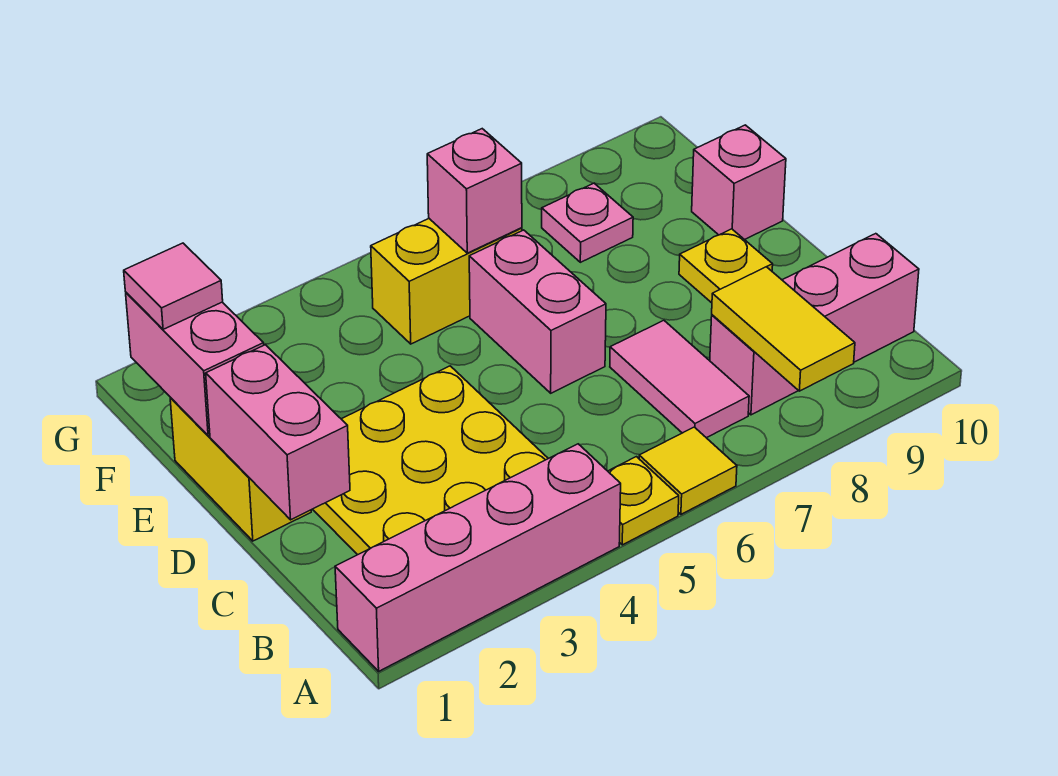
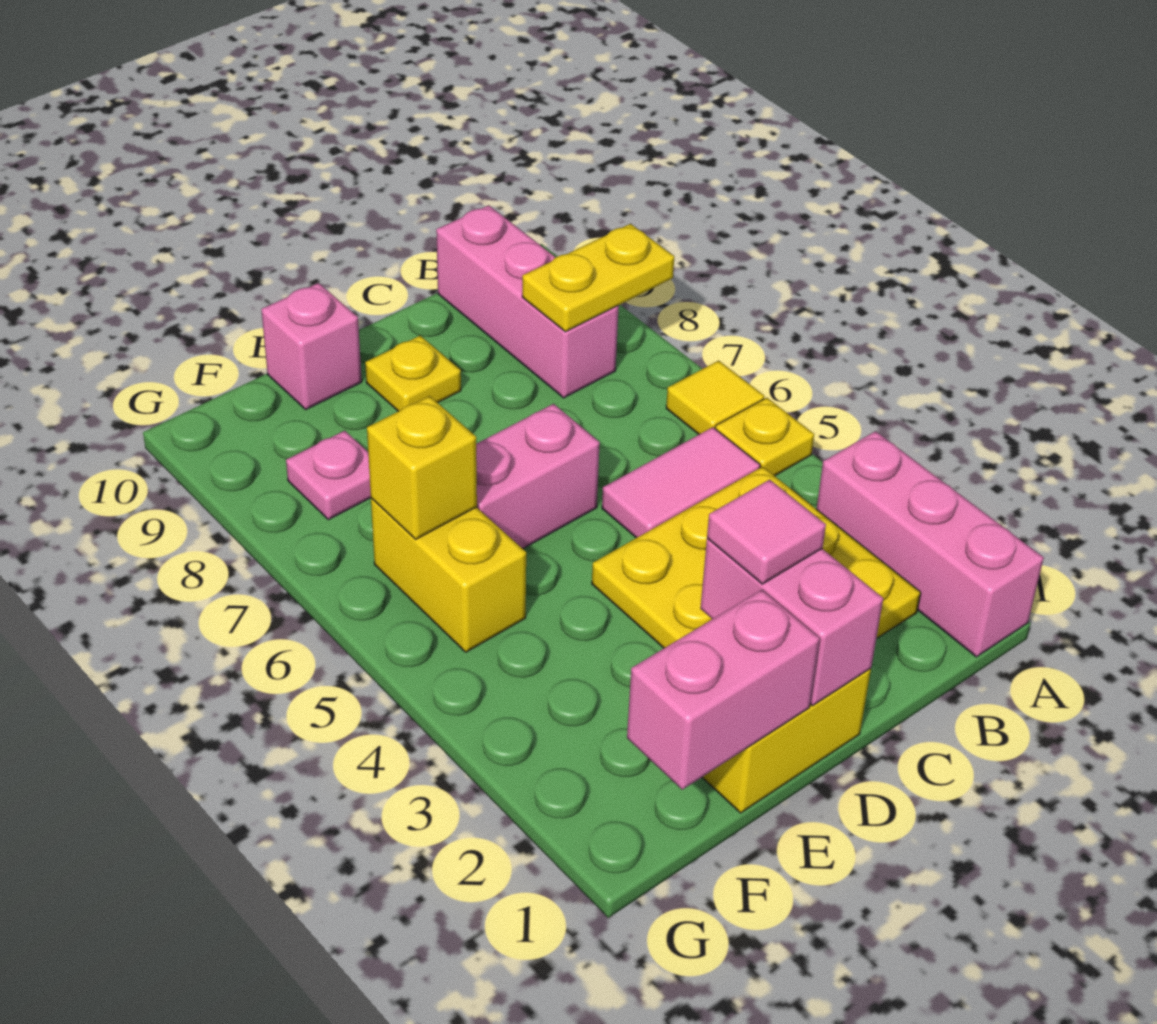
pink brick A1:A4 level 1 -> pink brick A1:A3 level 1
yellow tile A8:B8 level 2 -> yellow plate A8:B8 level 2
pink tile B7:C7 level 1 -> pink tile B5:C5 level 1
pink brick C1:D1 level 2 -> pink brick D1:D2 level 2
pink tile F1 level 3 -> pink tile D2 level 3
pink brick F6 level 2 -> yellow brick F6 level 2

